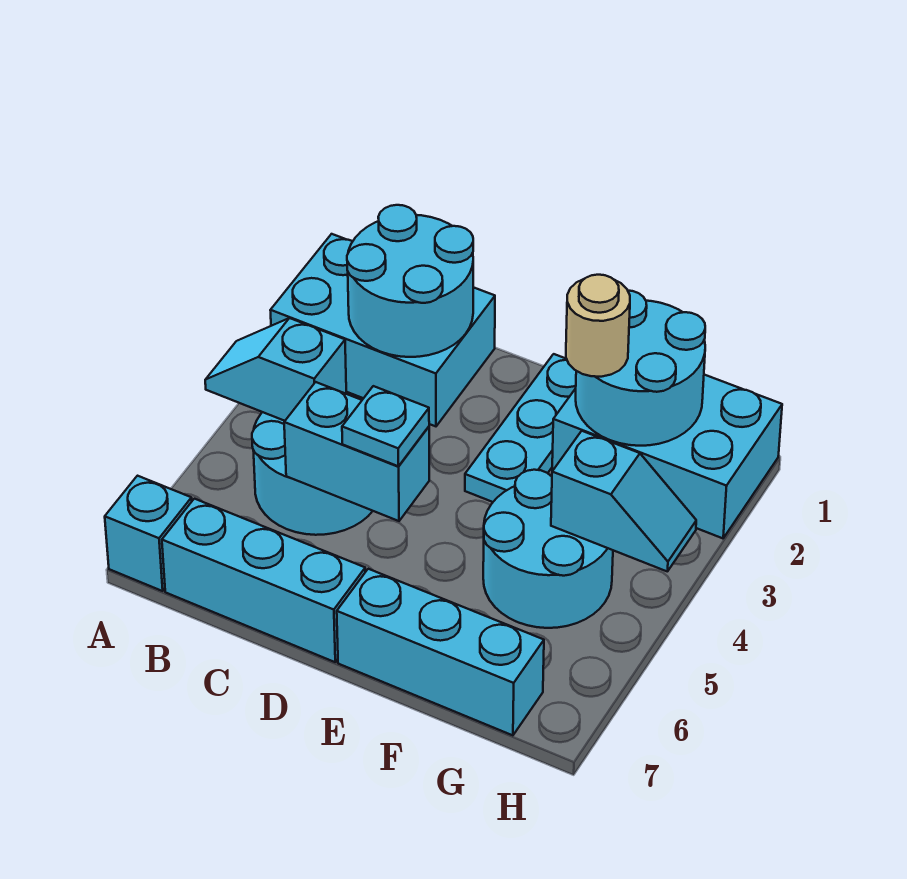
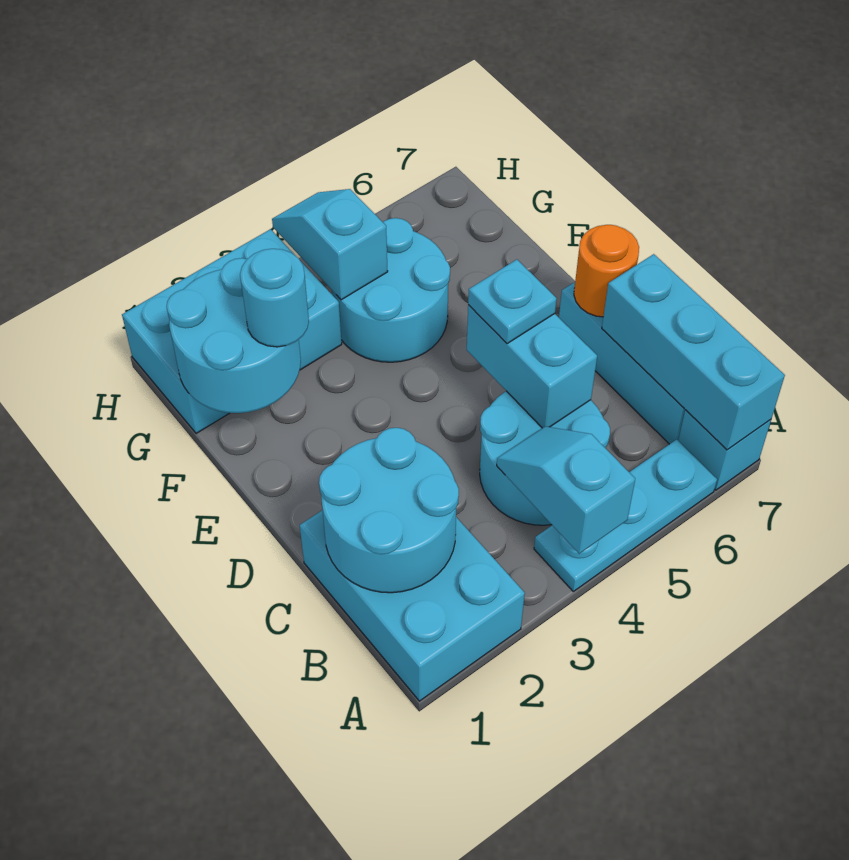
cyan slope A4:B4 level 2 top B -> cyan slope A4:B4 level 2 top A
none -> orange round brick D7 level 2
cyan plate E1:E3 level 1 -> cyan plate A4:A6 level 1
cyan brick E7:G7 level 1 -> cyan brick A7:C7 level 2
cyan brick F1:H2 level 1 -> cyan brick G1:H3 level 1
tan round brick F2 level 3 -> cyan round brick F2 level 3

